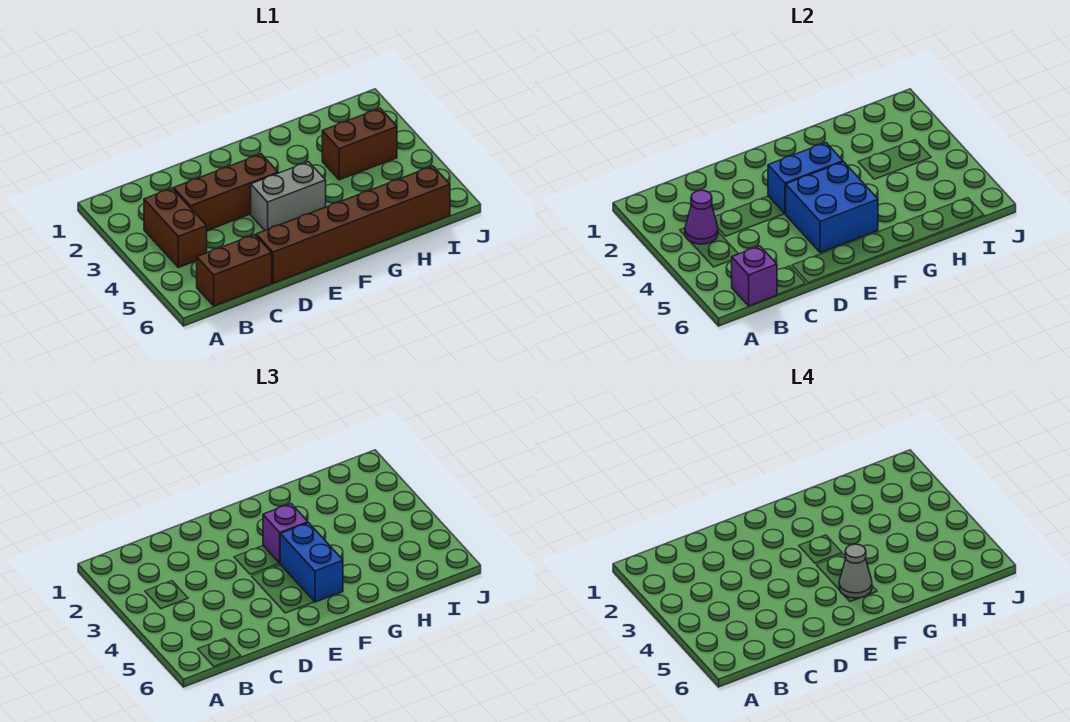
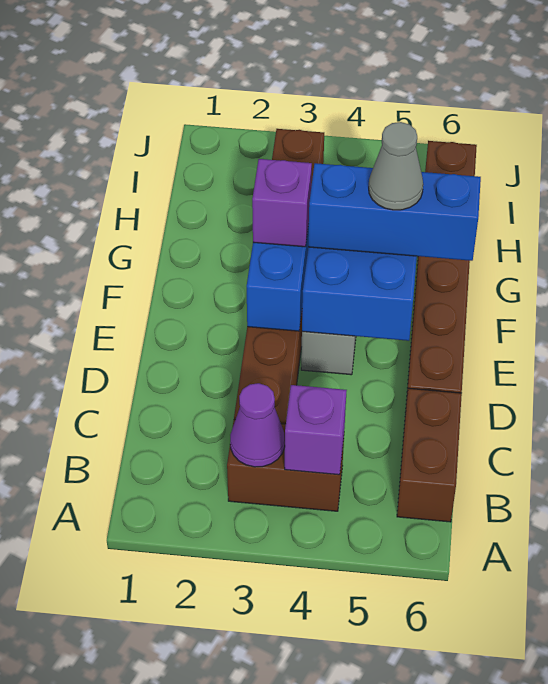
purple brick B6 level 2 -> purple brick B4 level 2
blue brick F4:F5 level 3 -> blue brick F4:F6 level 3

